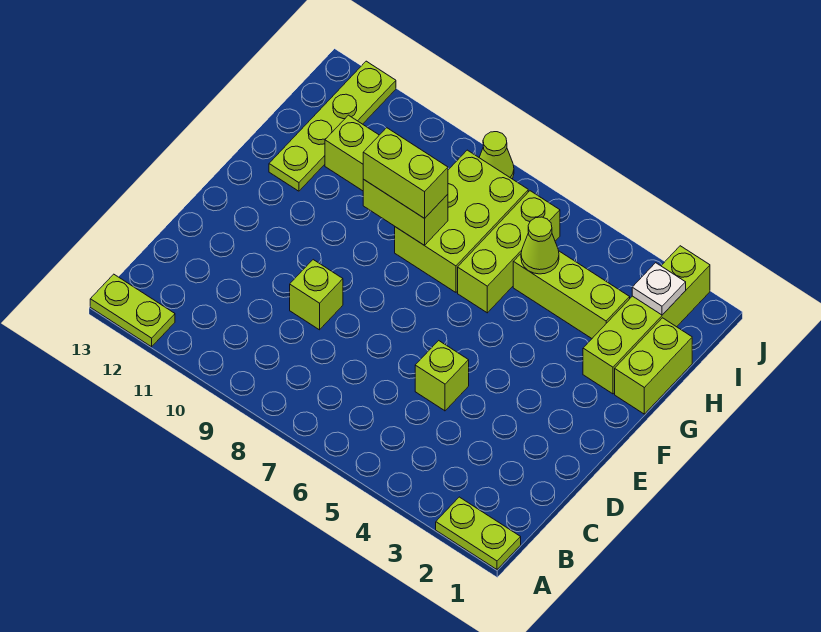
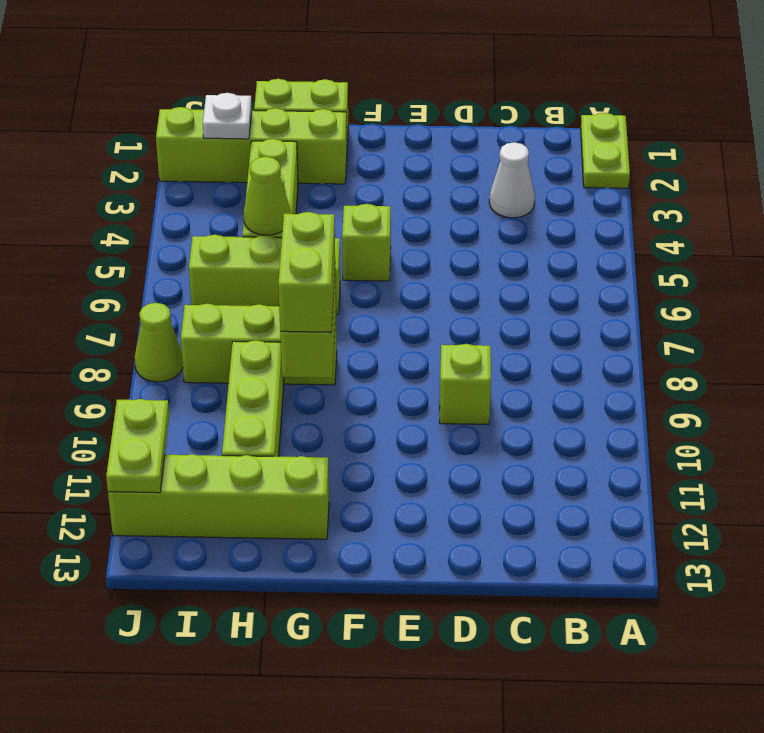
lime plate A12:A13 level 1 -> lime plate J11:J12 level 2
none -> white cone C3 level 1
lime brick D5 level 1 -> lime brick F5 level 1
lime brick G7:I8 level 1 -> lime brick G8:I8 level 1
lime plate G12:J12 level 1 -> lime brick G12:J12 level 1

